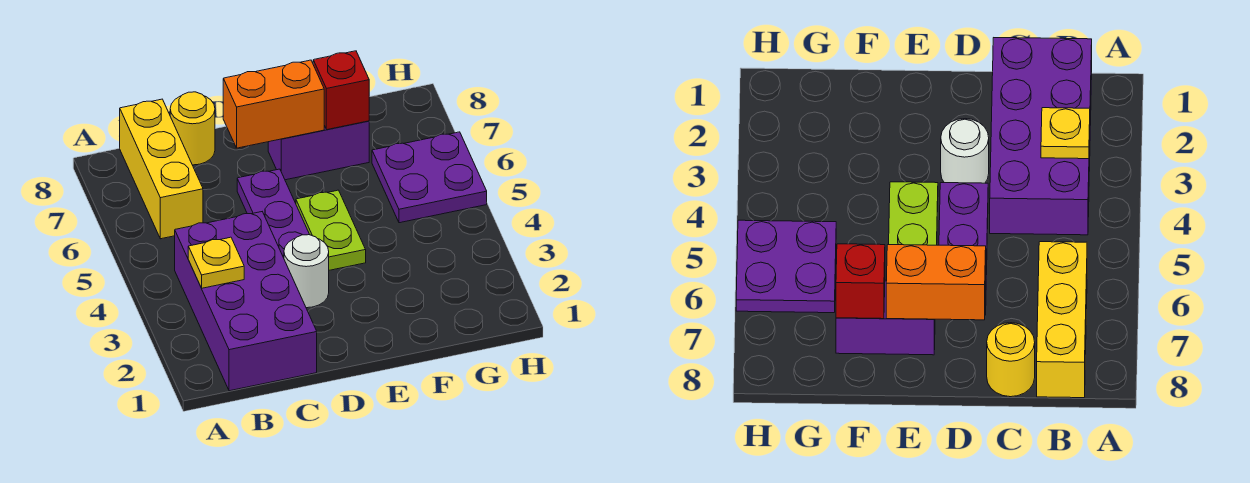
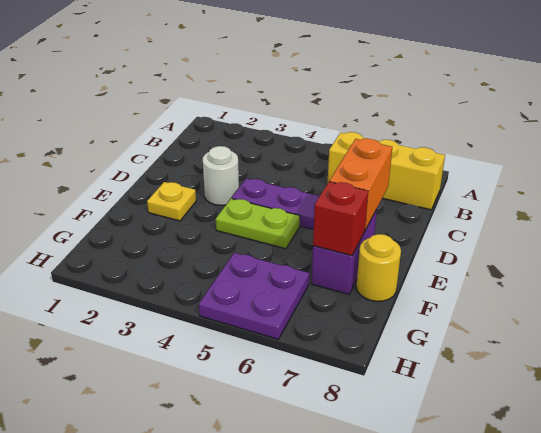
purple brick B1:C4 level 1 -> none
yellow plate B3 level 2 -> yellow plate E2 level 1
yellow round brick C8 level 1 -> yellow round brick F8 level 1

